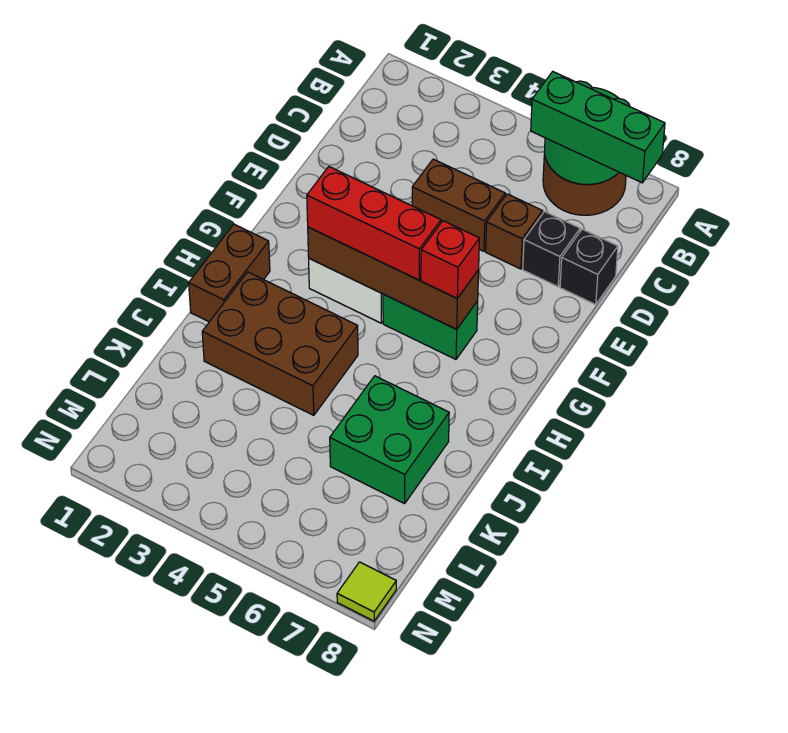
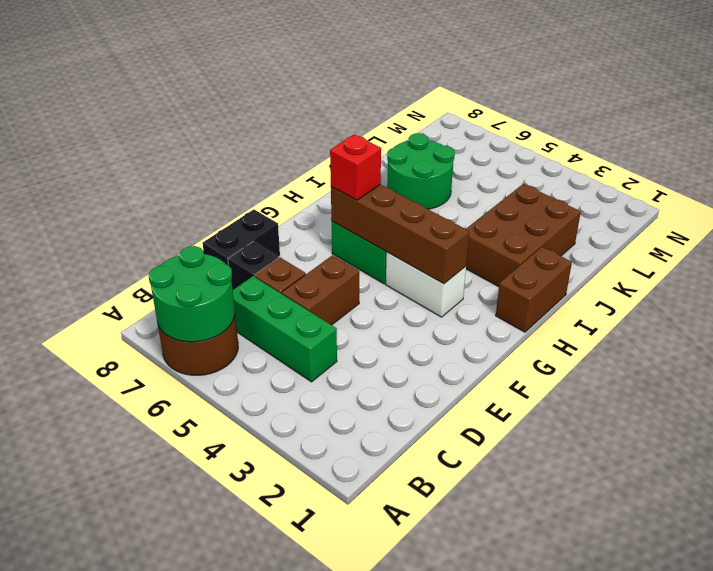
green brick B6:B8 level 3 -> green brick C4:C6 level 1
brown brick D4:D5 level 1 -> brown brick D5:E5 level 1
black brick D8 level 1 -> black brick D8:E8 level 1
red brick G3:G5 level 3 -> none
brown brick I2:J4 level 1 -> brown brick I2:K3 level 1
green brick J6:K7 level 1 -> green round brick J6:K7 level 1
lime tile N8 level 1 -> none

